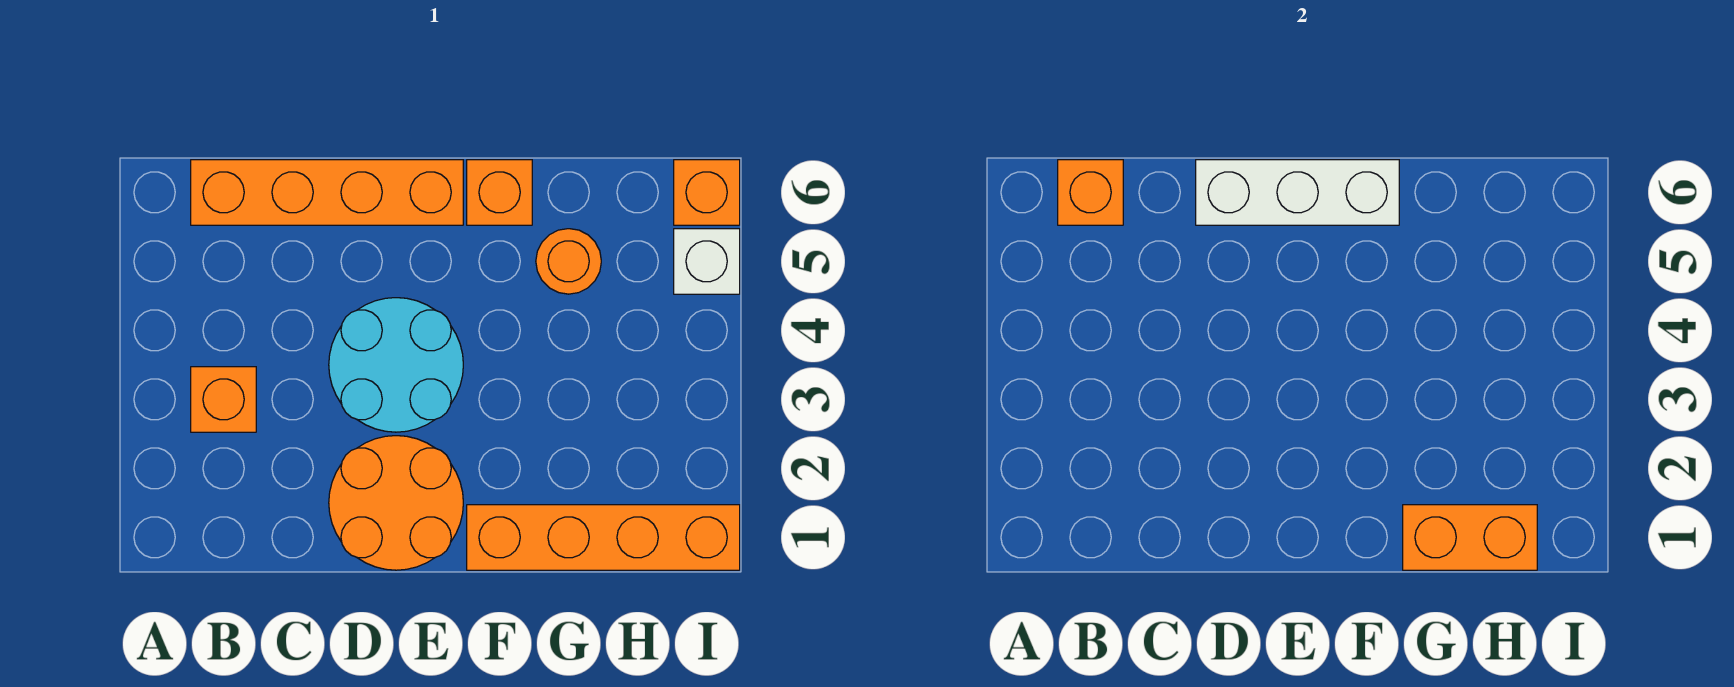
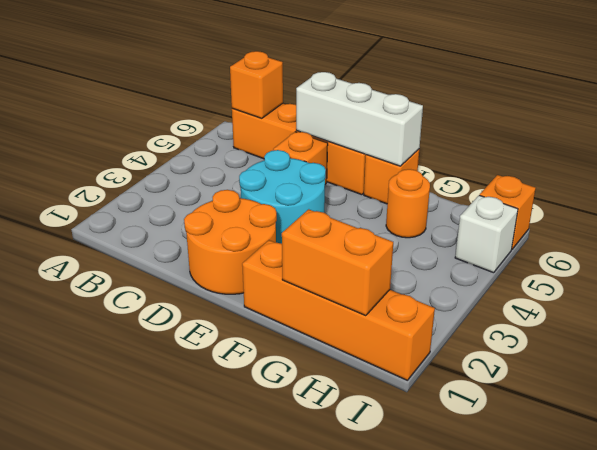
orange brick B3 level 1 -> orange brick D5 level 1

